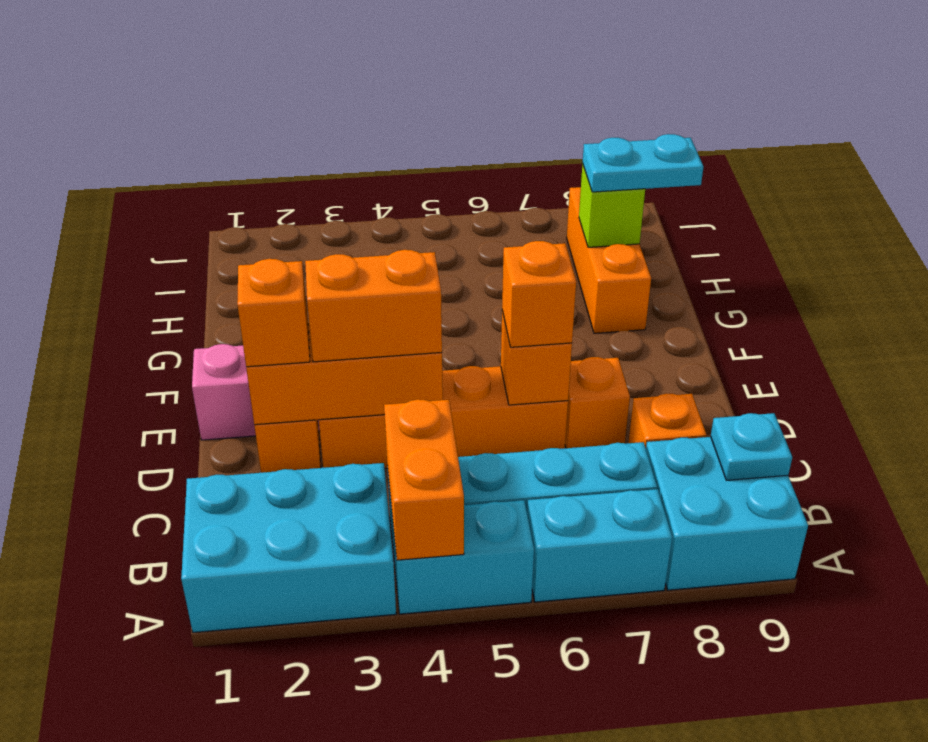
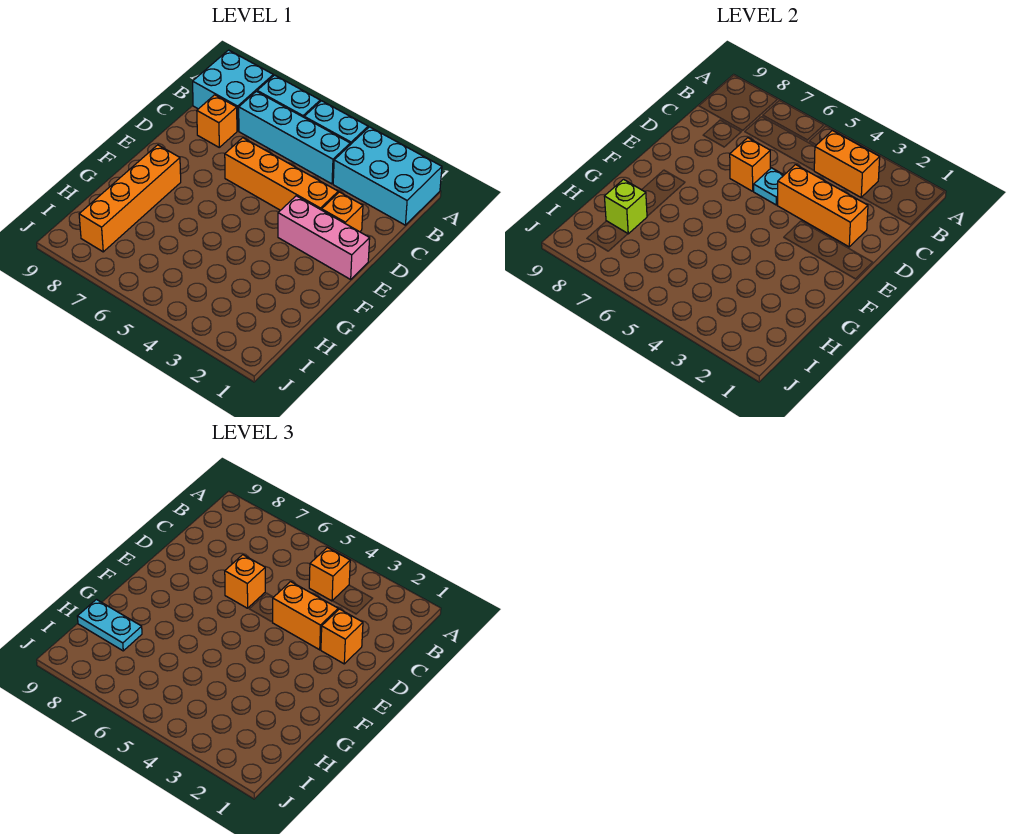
orange brick A4:B4 level 2 -> orange brick B3:B4 level 2
cyan plate B9 level 2 -> cyan plate D5 level 2
orange brick D7 level 1 -> orange brick B4 level 3
orange brick G8:I8 level 1 -> orange brick F8:I8 level 1

